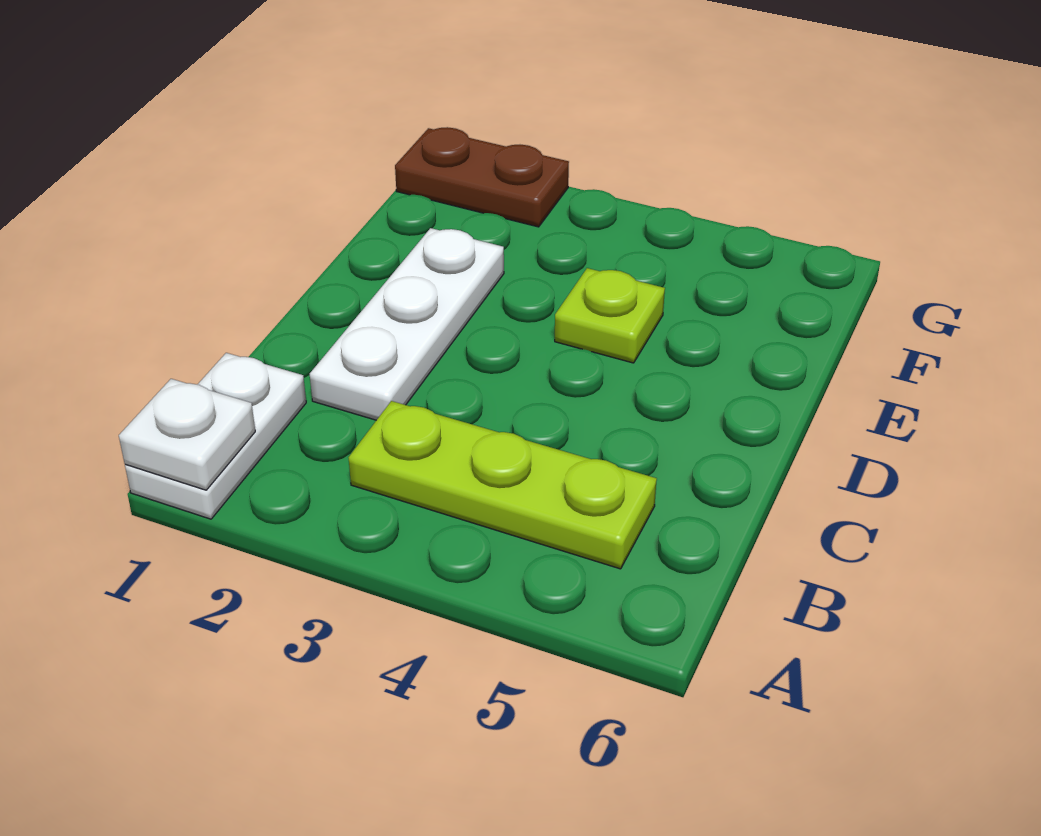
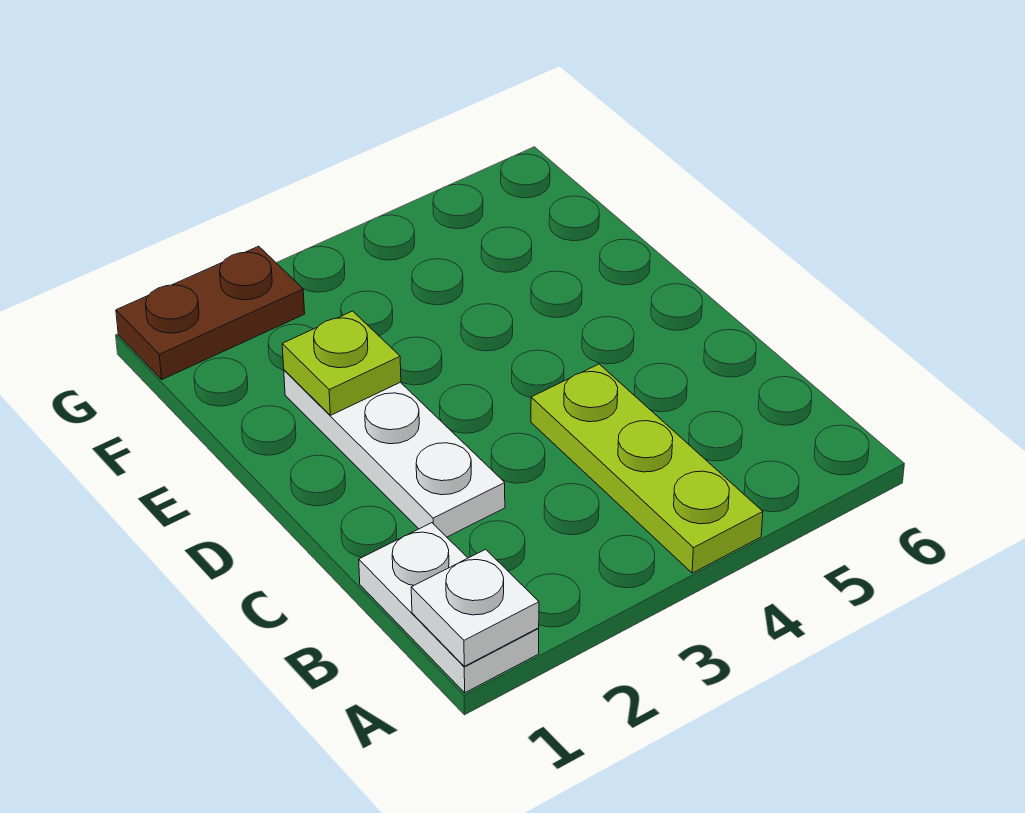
lime plate B3:B5 level 1 -> lime plate A4:C4 level 1
lime plate E4 level 1 -> lime plate E2 level 2

